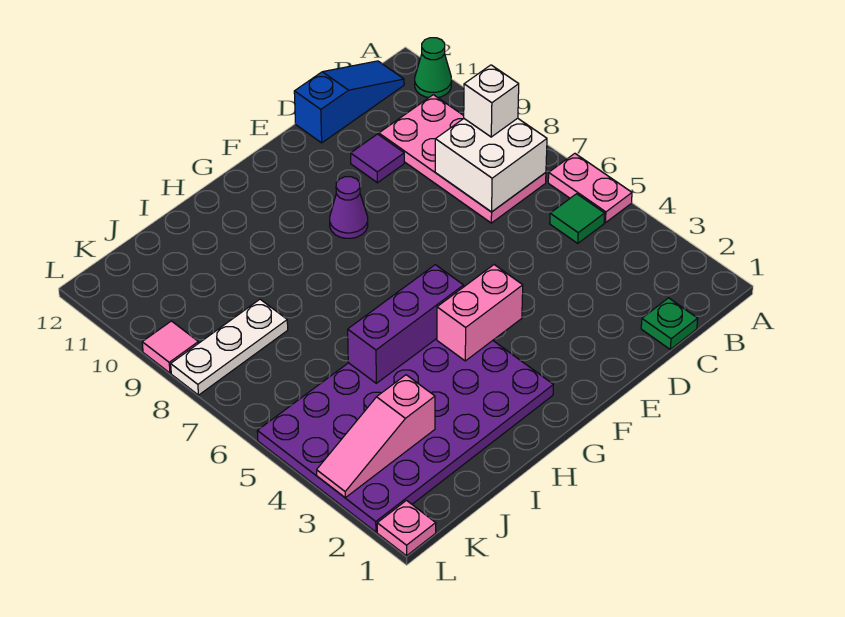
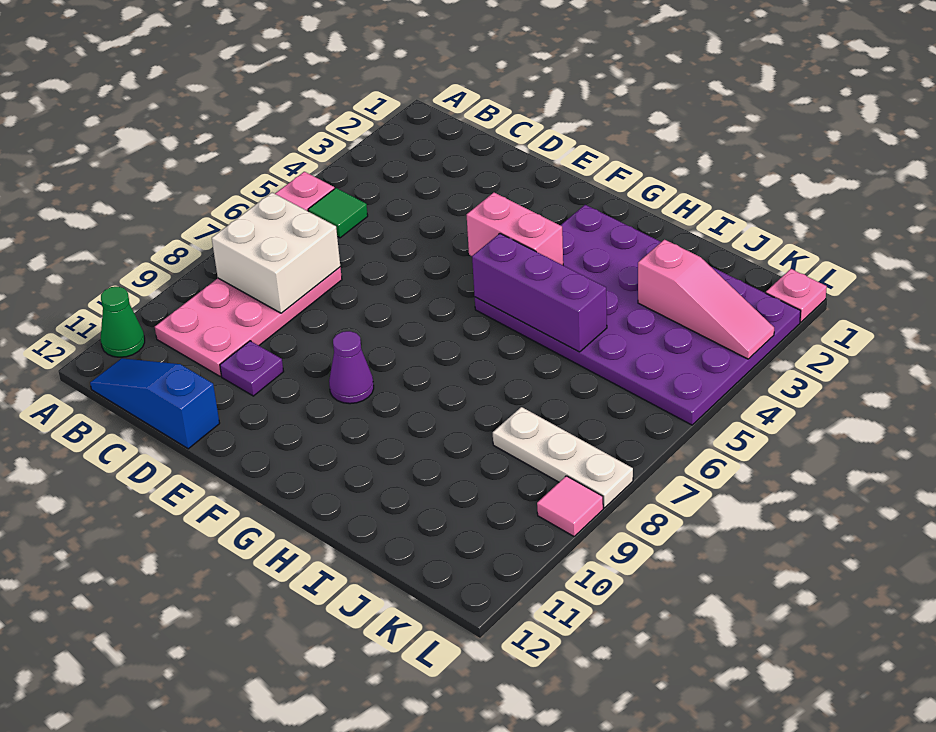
white brick B8 level 3 -> none
green plate C1 level 1 -> none
purple tile D10 level 1 -> purple plate D10 level 1

